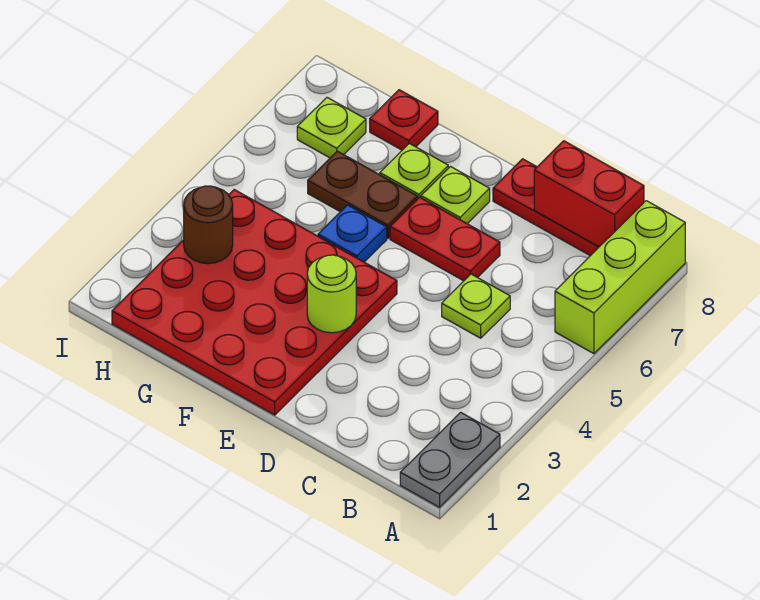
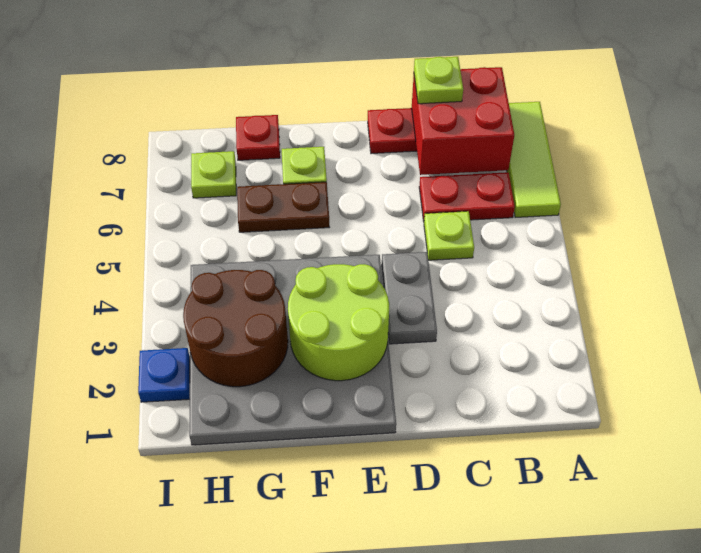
grey plate A1:A2 level 1 -> grey plate D3:D4 level 1
lime brick A6:A8 level 1 -> lime tile A6:A8 level 1
red brick B8:C8 level 2 -> red brick B7:C8 level 2
red plate D6:E6 level 1 -> red plate B6:C6 level 1
red plate E1:H4 level 1 -> grey plate E1:H4 level 1
lime round brick E3 level 2 -> lime round brick E2:F3 level 2
lime plate E7 level 1 -> lime plate C8 level 3
blue plate F5 level 1 -> blue plate I2 level 1
brown round brick H3 level 2 -> brown round brick G2:H3 level 2

